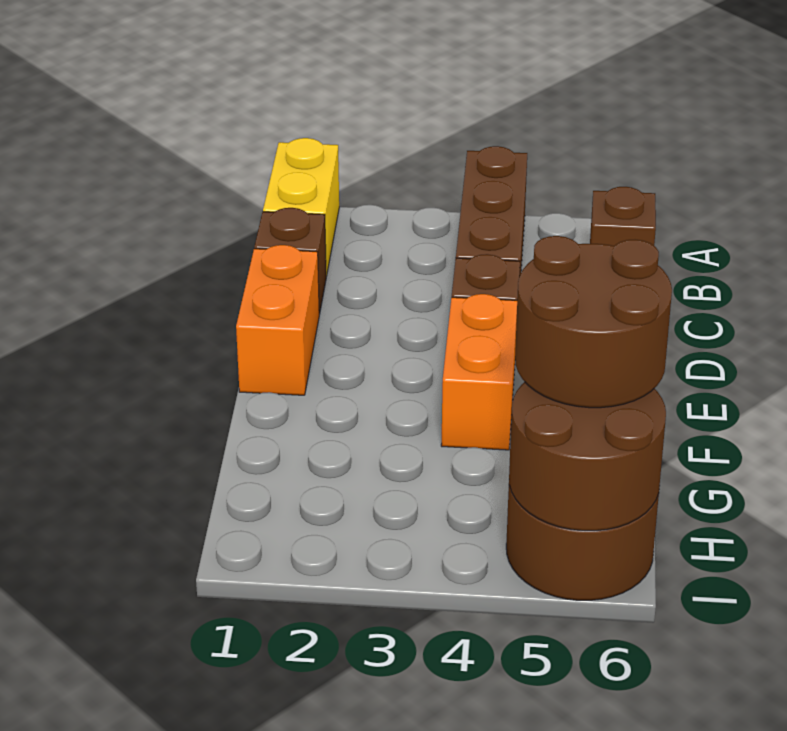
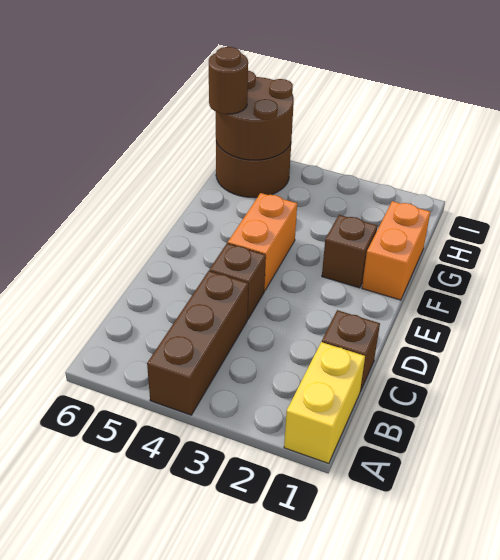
brown brick B6 level 1 -> brown brick F2 level 1
orange brick D1:E1 level 1 -> orange brick F1:G1 level 1
brown round brick G5:H6 level 3 -> brown round brick H6 level 3

